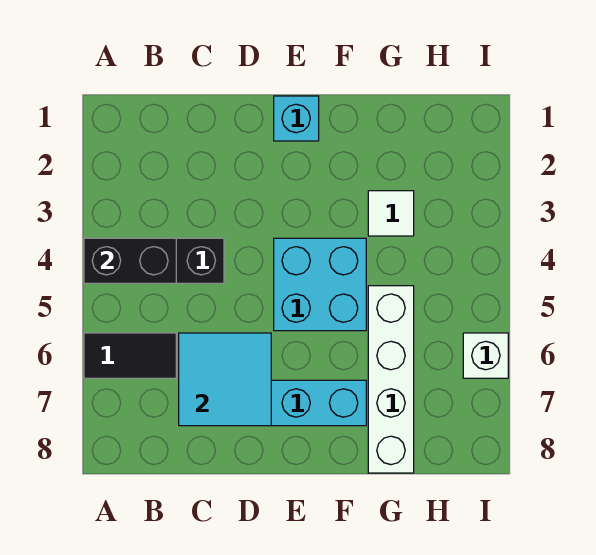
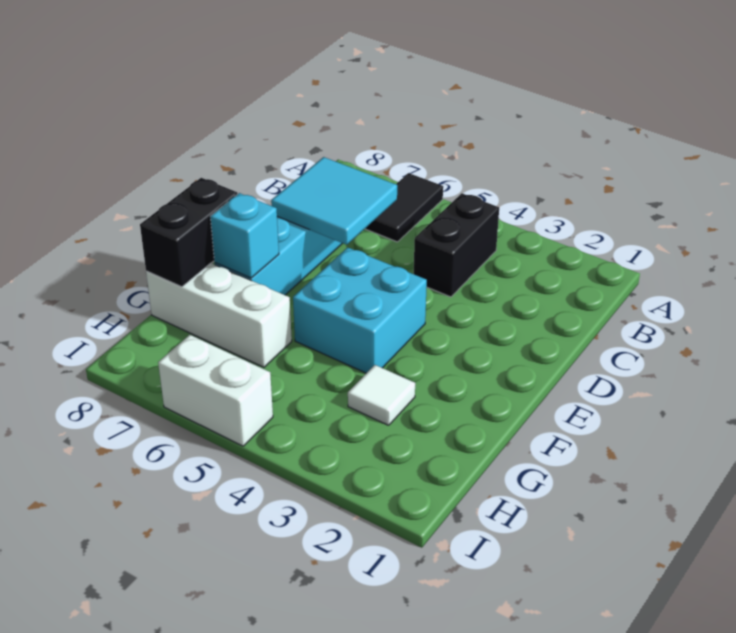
black brick A4:B4 level 2 -> black brick F8:G8 level 2
cyan brick E1 level 1 -> cyan brick F7 level 2
white brick G5:G8 level 1 -> white brick G6:G8 level 1
white brick I6 level 1 -> white brick I5:I6 level 1

